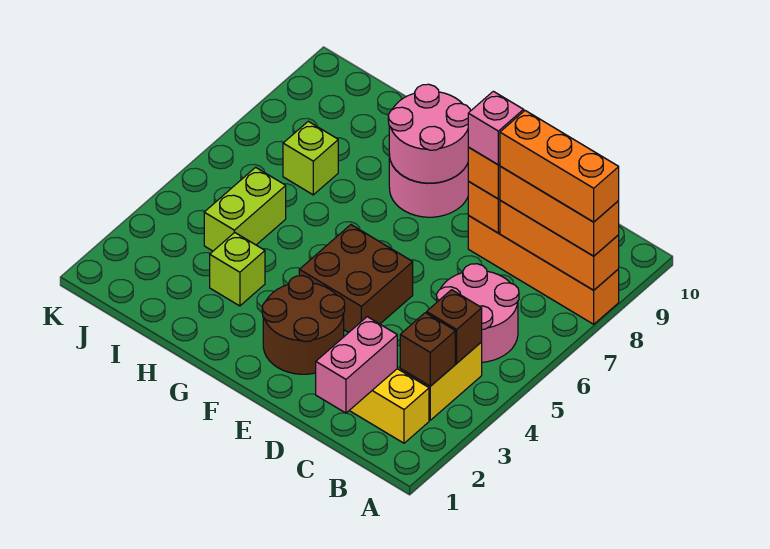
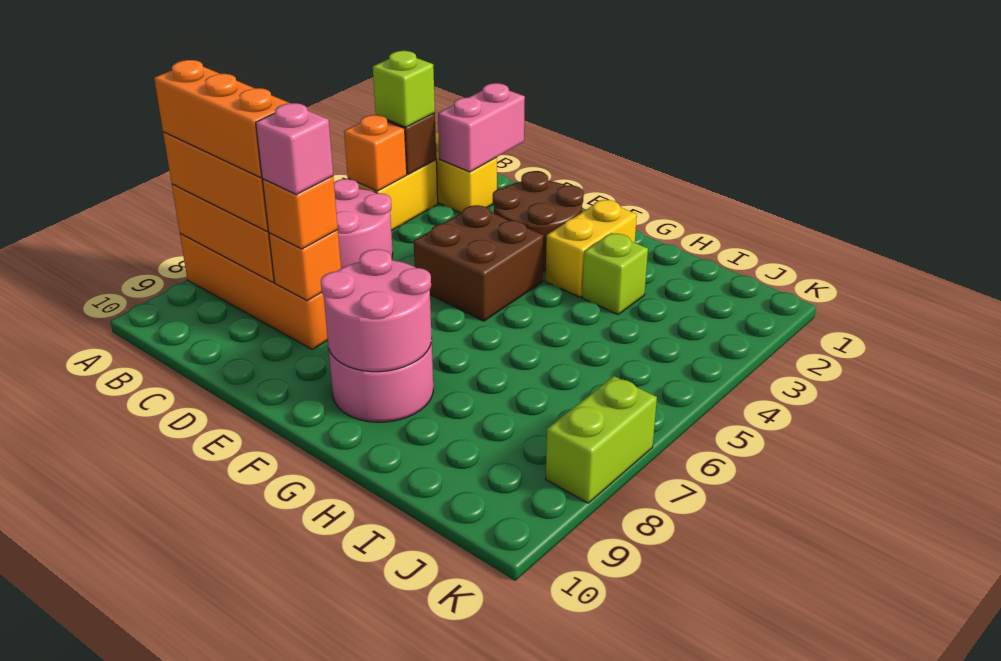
brown brick B4 level 2 -> orange brick B4 level 2
none -> yellow brick G2:G3 level 1
lime brick I4:I5 level 1 -> lime brick K7:K8 level 1
lime brick I7 level 1 -> lime brick B3 level 3

